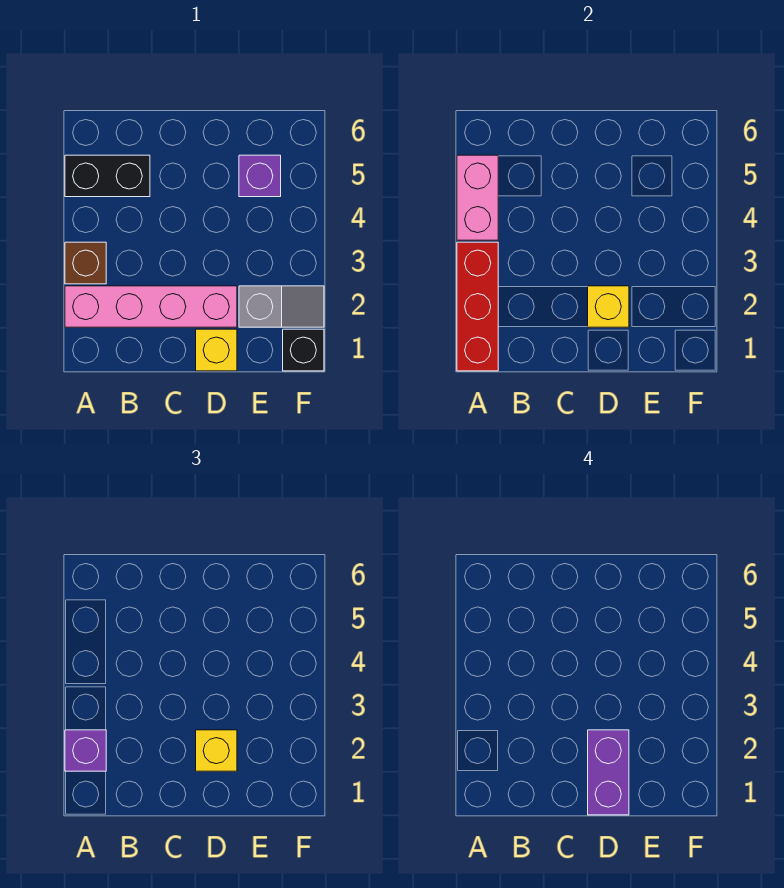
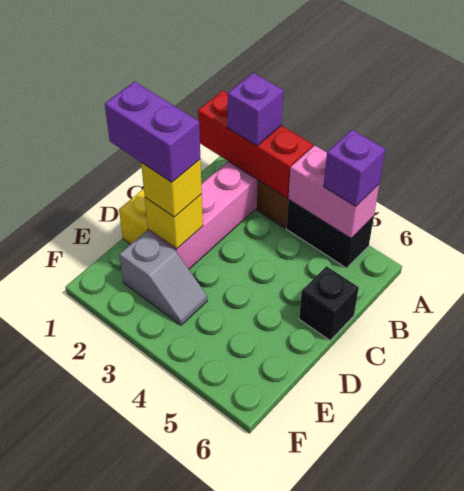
black brick A5:B5 level 1 -> black brick A4:A5 level 1
grey slope E2:F2 level 1 top E -> grey slope E2:E3 level 1 top 2
purple brick E5 level 1 -> purple brick A5 level 3
black brick F1 level 1 -> black brick C6 level 1

